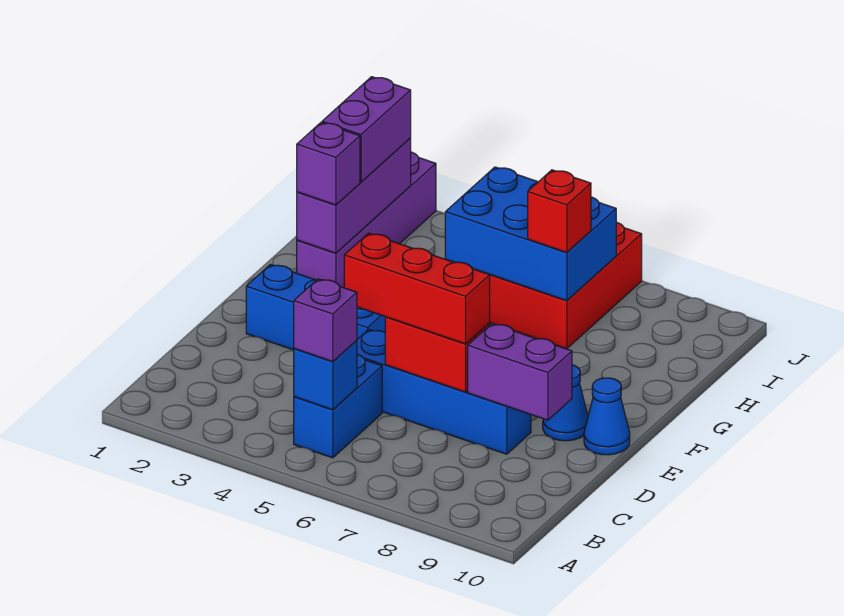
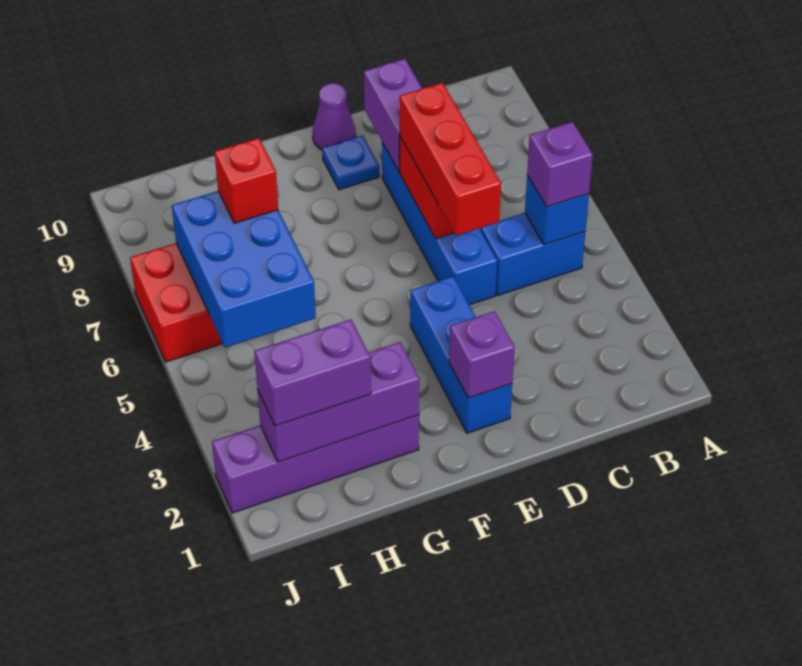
blue cone E9 level 1 -> blue plate E9 level 1
blue cone E10 level 1 -> purple cone E10 level 1
purple brick G2 level 3 -> purple brick E2 level 2

